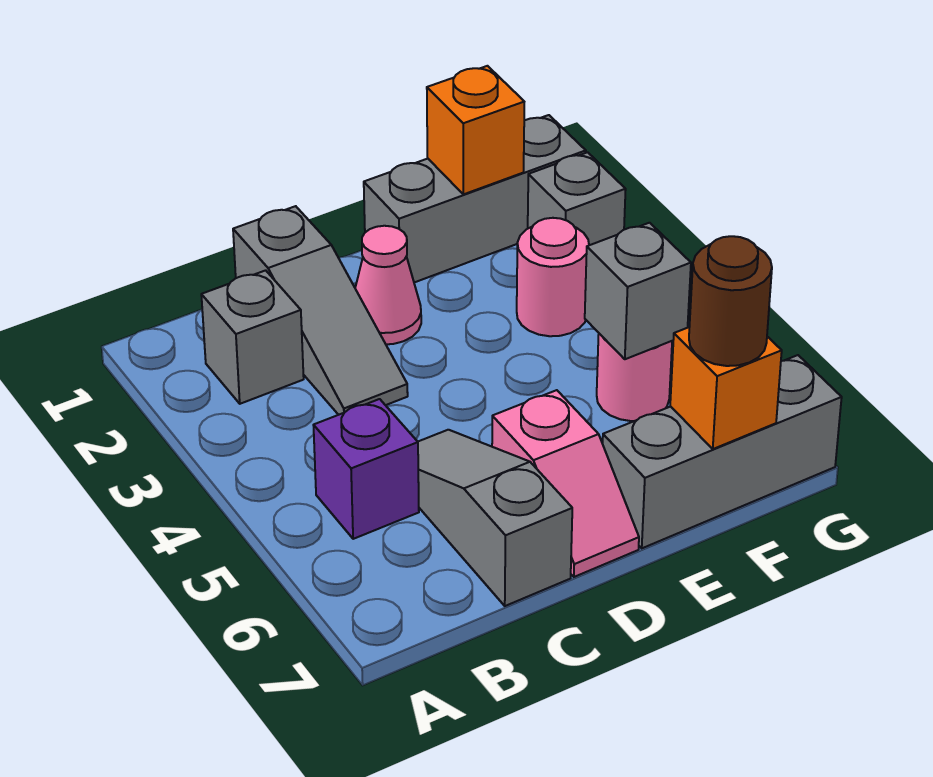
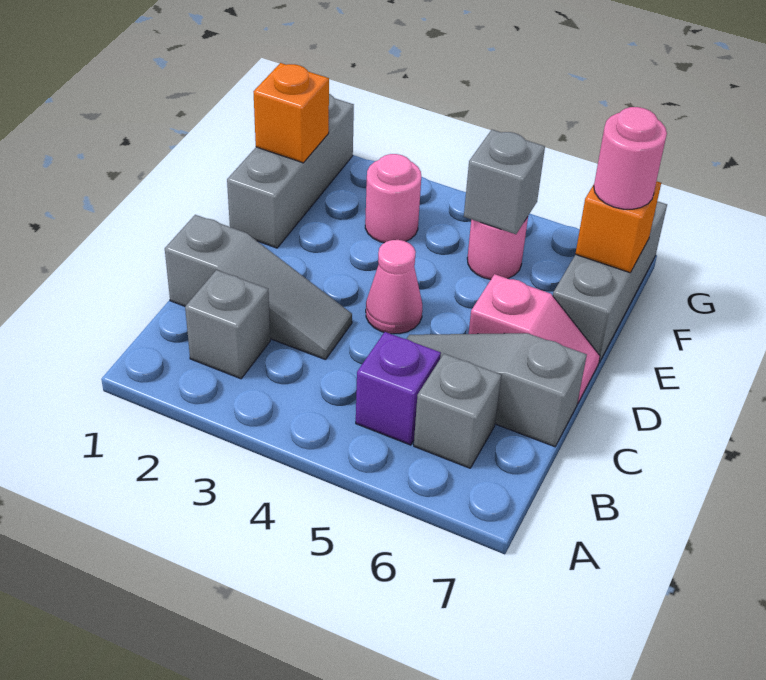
pink cone D2 level 1 -> pink cone D4 level 1
brown round brick F7 level 3 -> pink round brick F7 level 3
grey brick G2 level 1 -> grey brick B6 level 1

